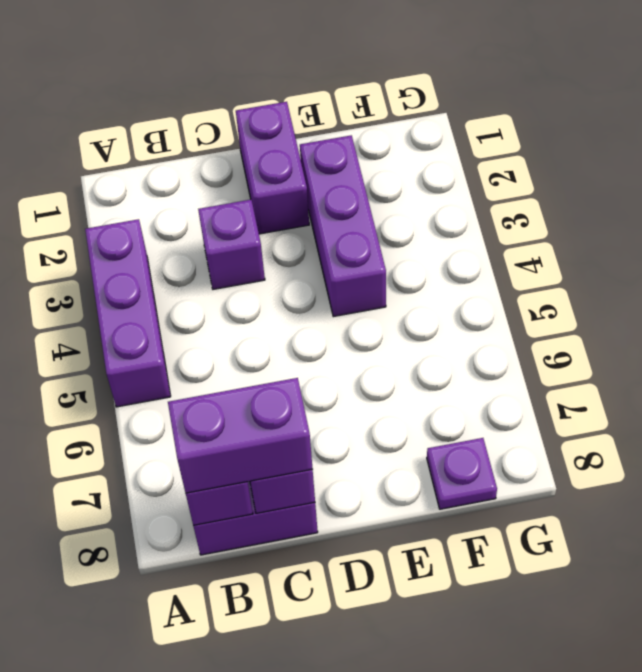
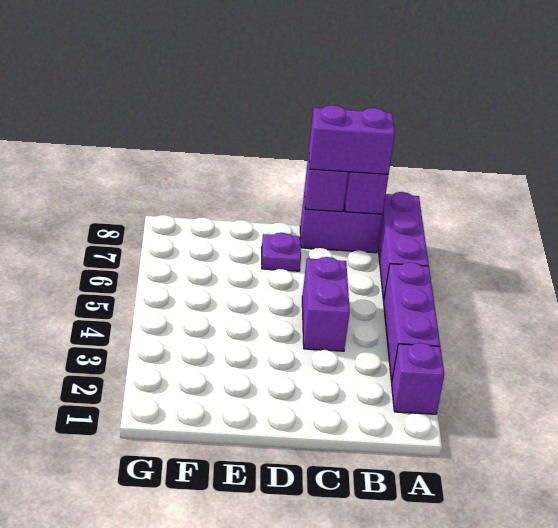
purple brick C3 level 1 -> purple brick A2 level 1
purple brick D1:D2 level 1 -> purple brick C4:C5 level 1
purple brick E2:E4 level 1 -> purple brick A6:A8 level 1
purple plate F8 level 1 -> purple plate D7 level 1

